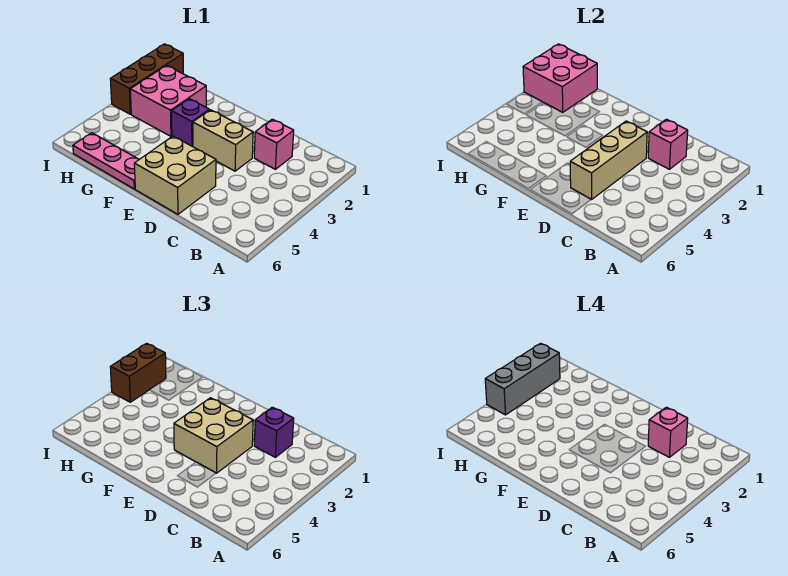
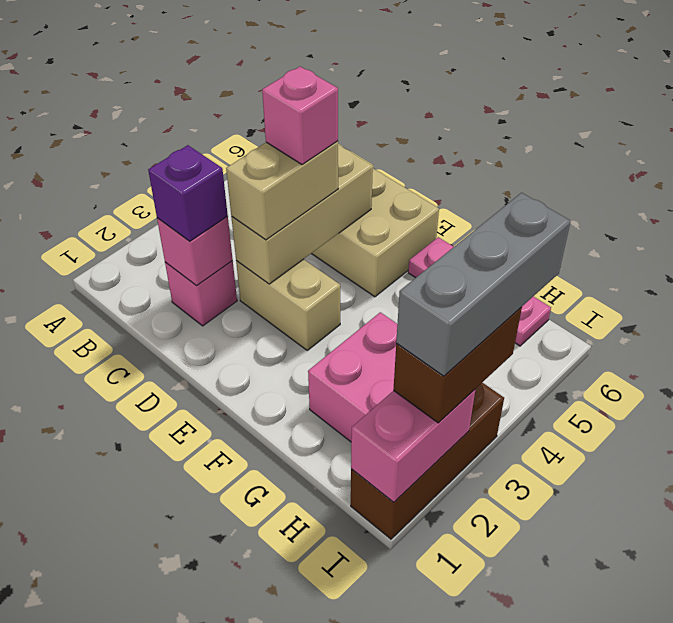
pink brick C2 level 4 -> pink brick D4 level 4
tan brick D3:E4 level 3 -> tan brick D3:D4 level 3
purple brick F3 level 1 -> none
pink brick H1:I2 level 2 -> pink brick I1:I2 level 2

